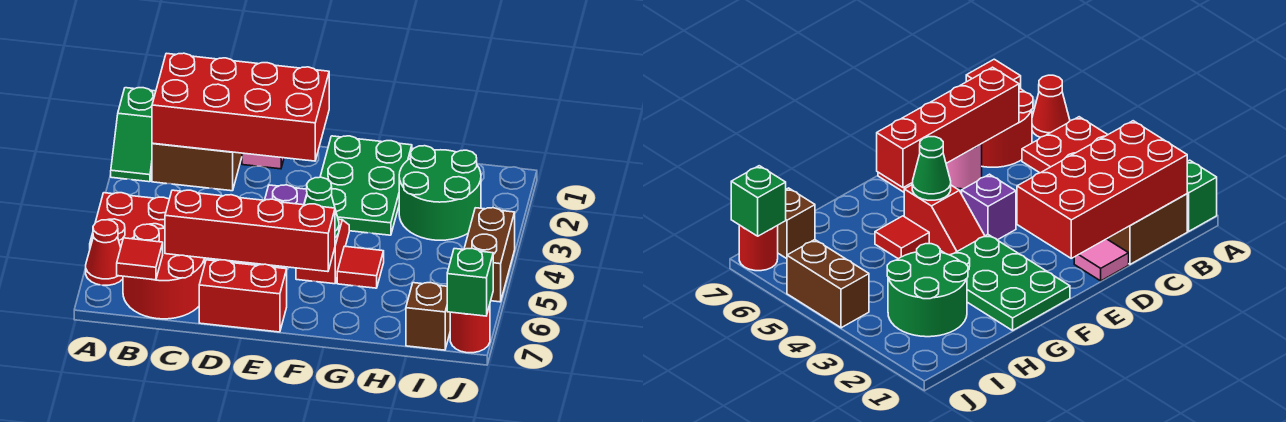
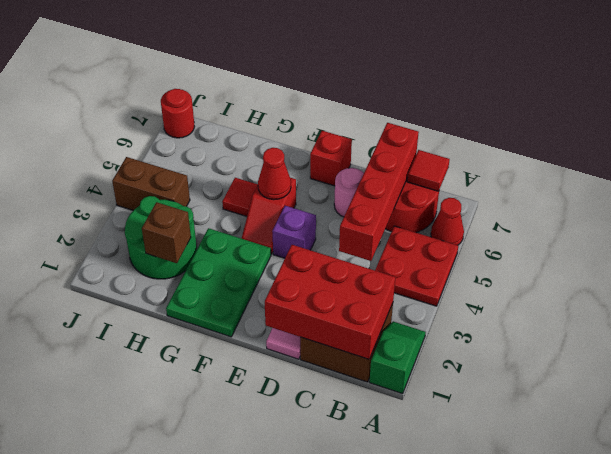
red brick B1:E2 level 2 -> red brick B1:D2 level 2
red brick C6:F6 level 2 -> red brick C4:C7 level 2
red brick D7:E7 level 1 -> red brick E7 level 1
green cone F5 level 2 -> red cone F5 level 2
brown brick I7 level 1 -> brown brick H2 level 2
brown brick J4:J5 level 1 -> brown brick I4:J4 level 1
green brick J7 level 2 -> none

